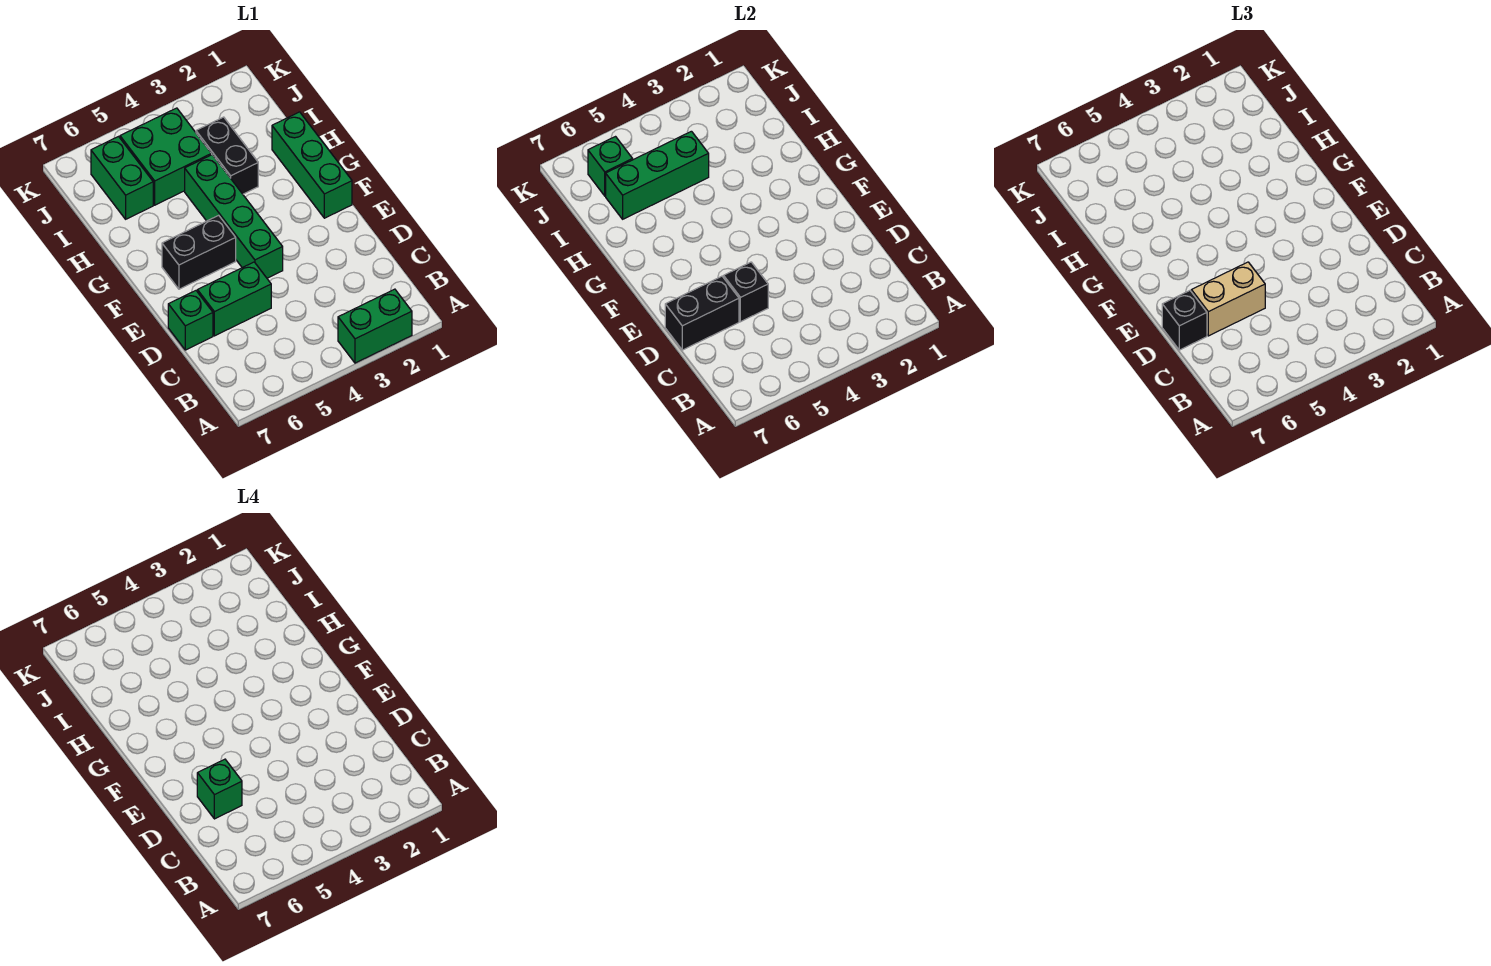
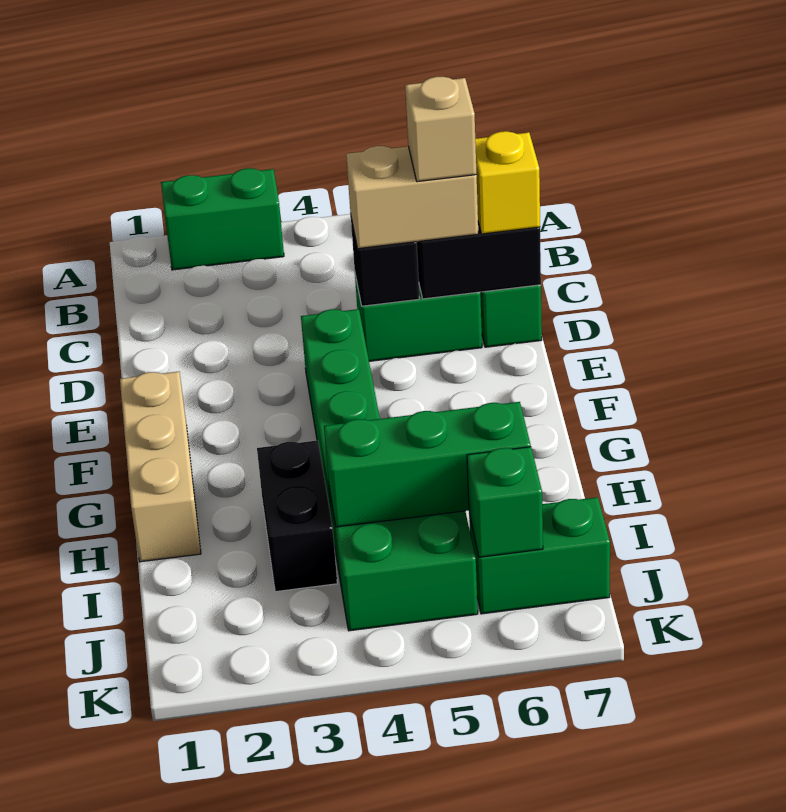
green brick D6 level 4 -> tan brick D6 level 4
black brick D7 level 3 -> yellow brick D7 level 3
green brick F1:H1 level 1 -> tan brick F1:H1 level 1
black brick F5:F6 level 1 -> none
green brick I6:J6 level 1 -> green brick J6:J7 level 1

